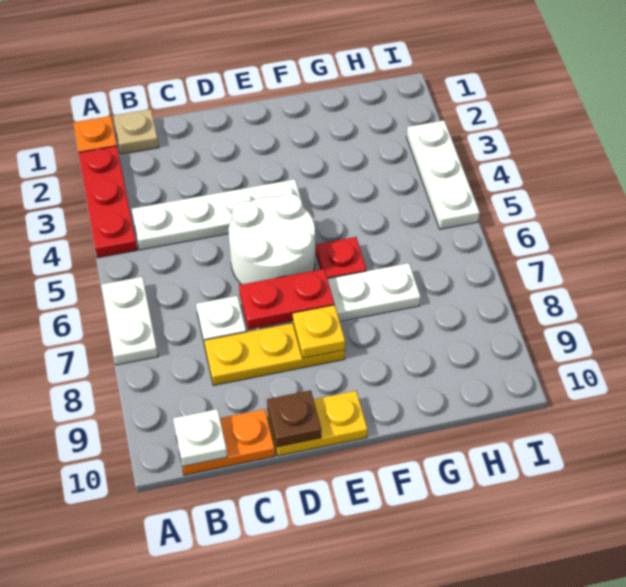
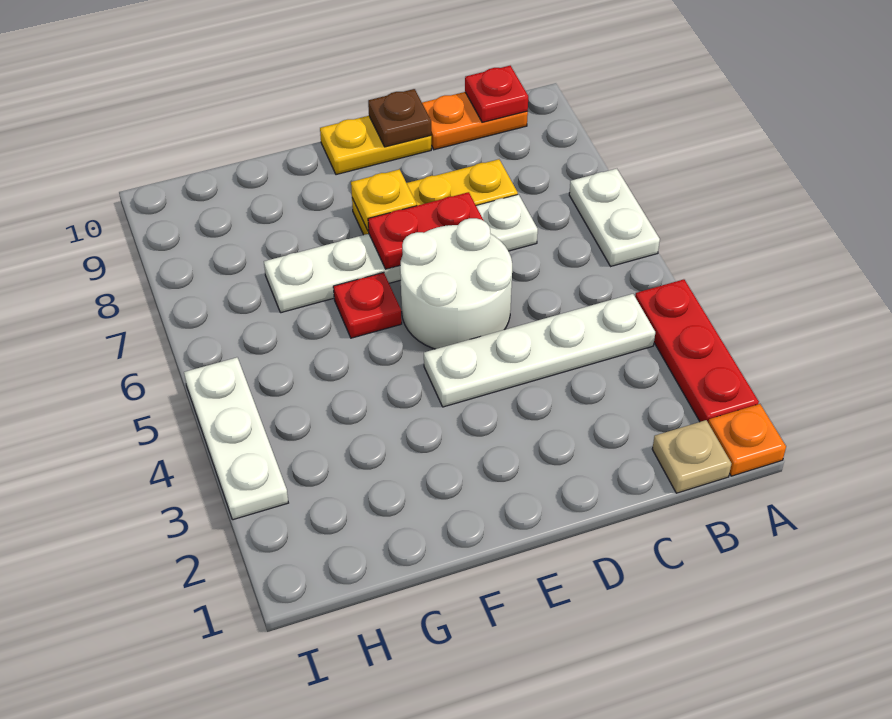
white plate B10 level 2 -> red plate B10 level 2

